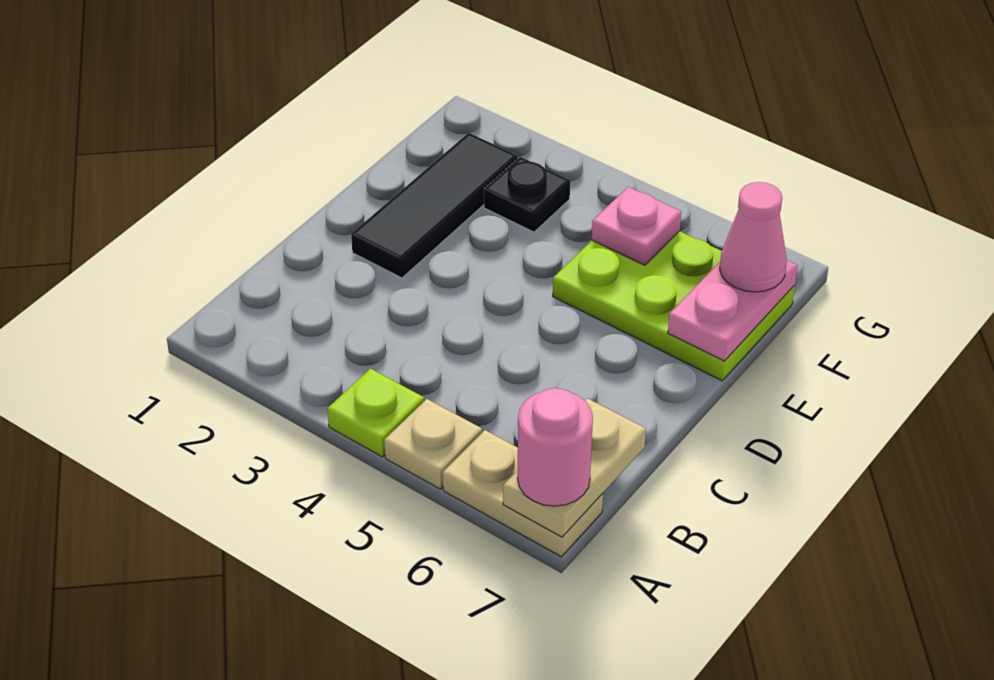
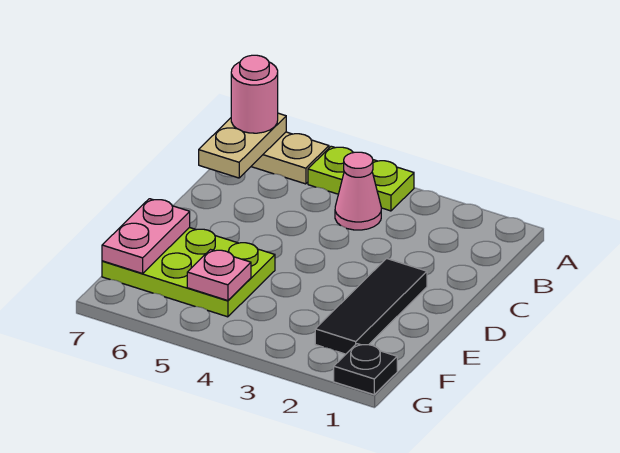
tan plate A5 level 1 -> lime plate A5 level 1
black plate F3 level 1 -> black plate G1 level 1
pink cone F7 level 3 -> pink cone B4 level 1

